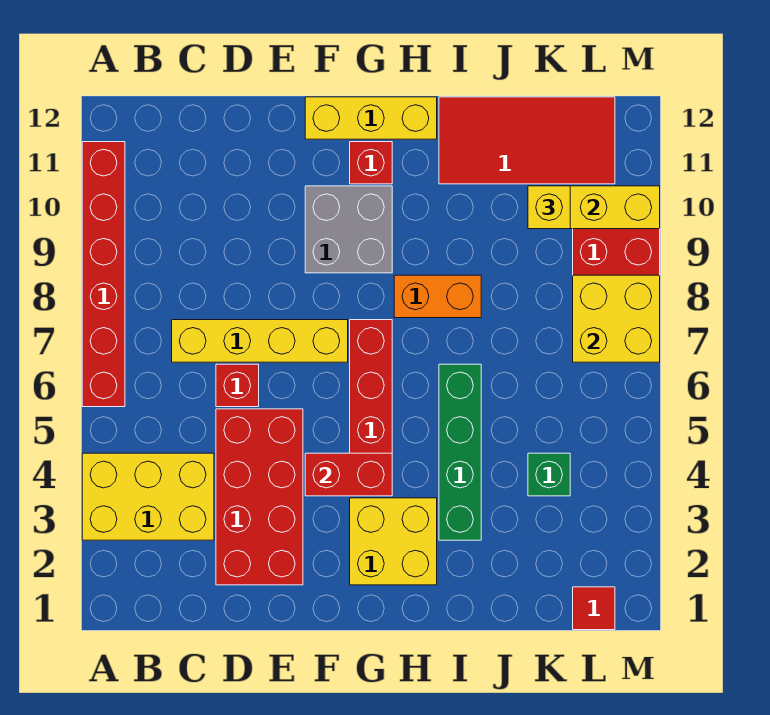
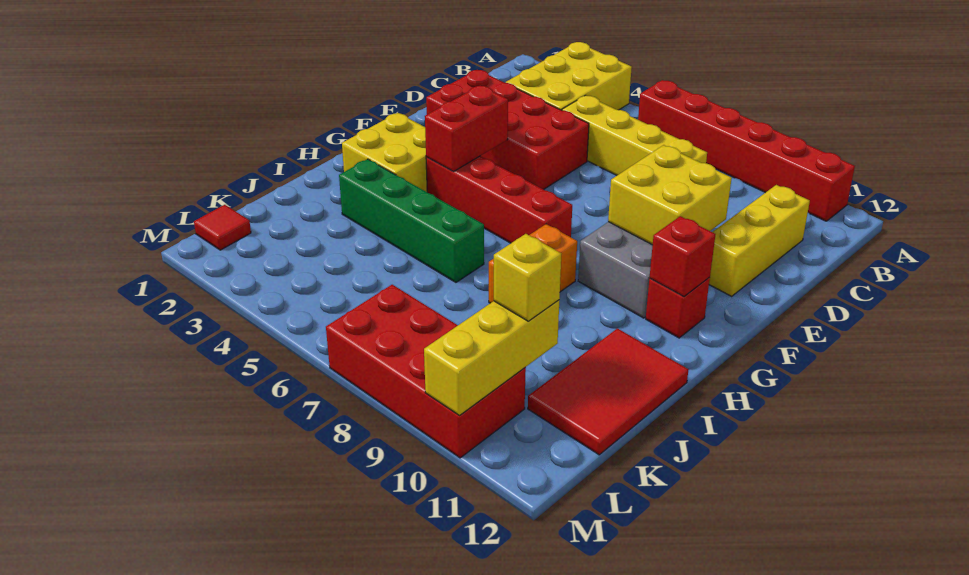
yellow brick C7:F7 level 1 -> yellow brick C5:C8 level 1
red brick D6 level 1 -> red brick G11 level 2
yellow brick F12:H12 level 1 -> yellow brick C11:E11 level 1
red tile I11:L12 level 1 -> red tile I11:K12 level 1
green brick K4 level 1 -> none
yellow brick L7:M8 level 2 -> yellow brick E9:F10 level 2

